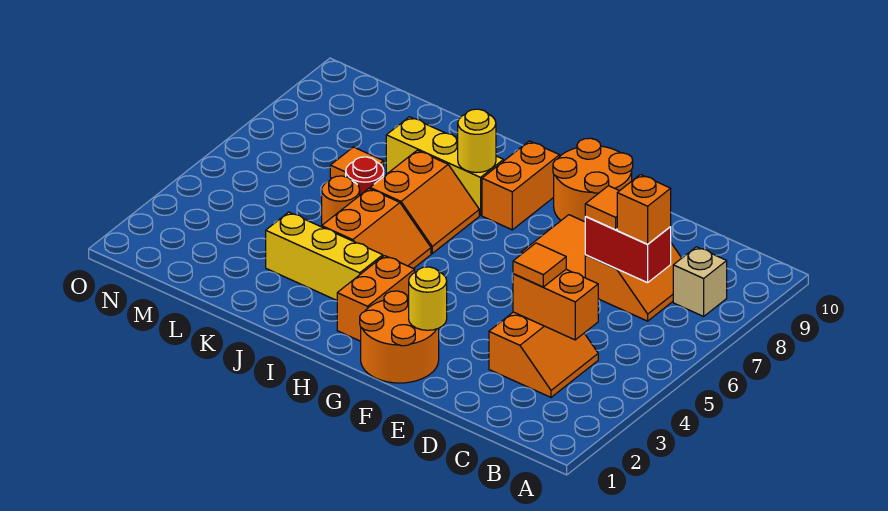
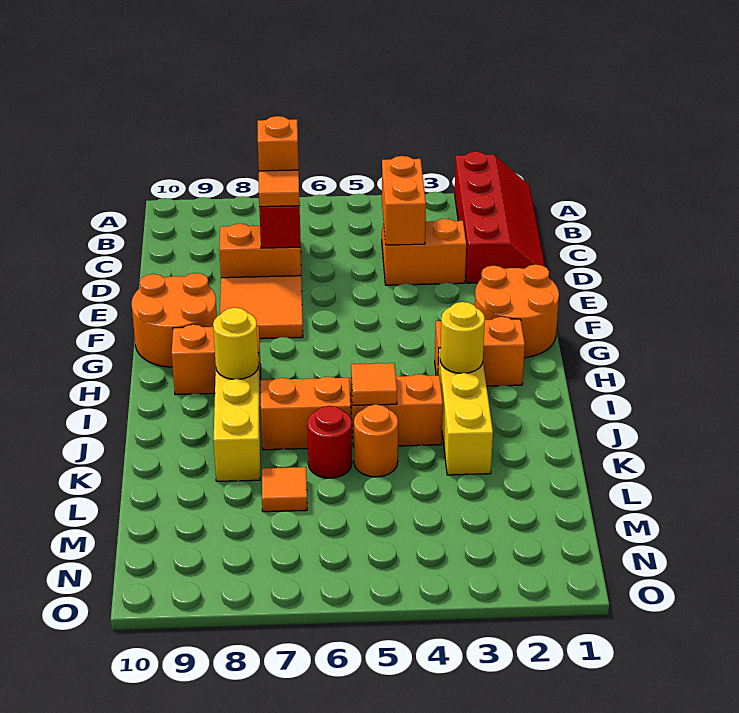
none -> red slope A1:D2 level 1 top 2
tan brick B8 level 1 -> none
orange tile D4 level 3 -> orange tile J5 level 2
yellow round brick F2 level 2 -> yellow round brick I3 level 2

